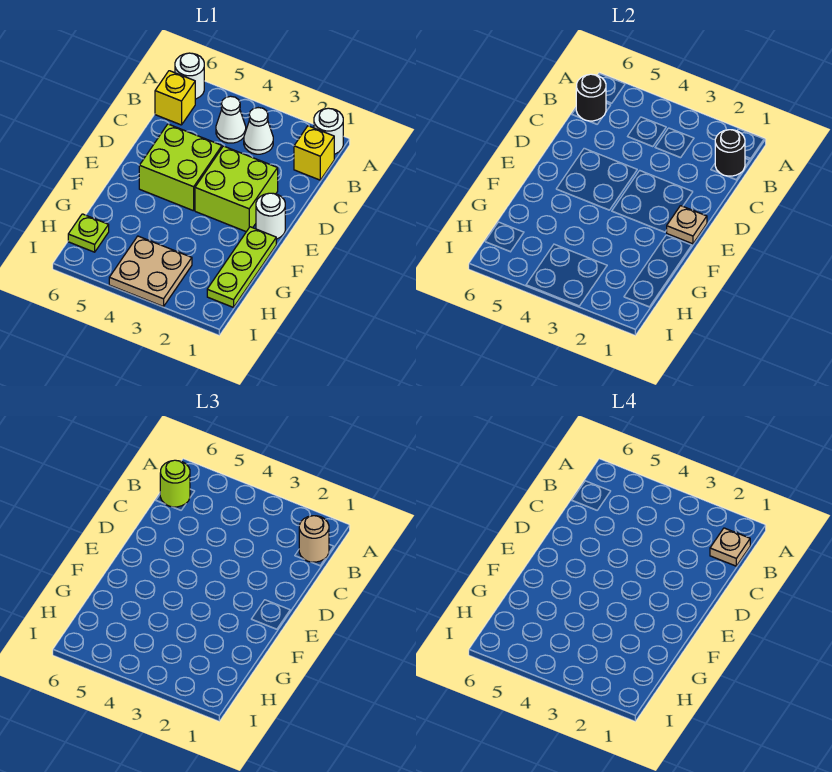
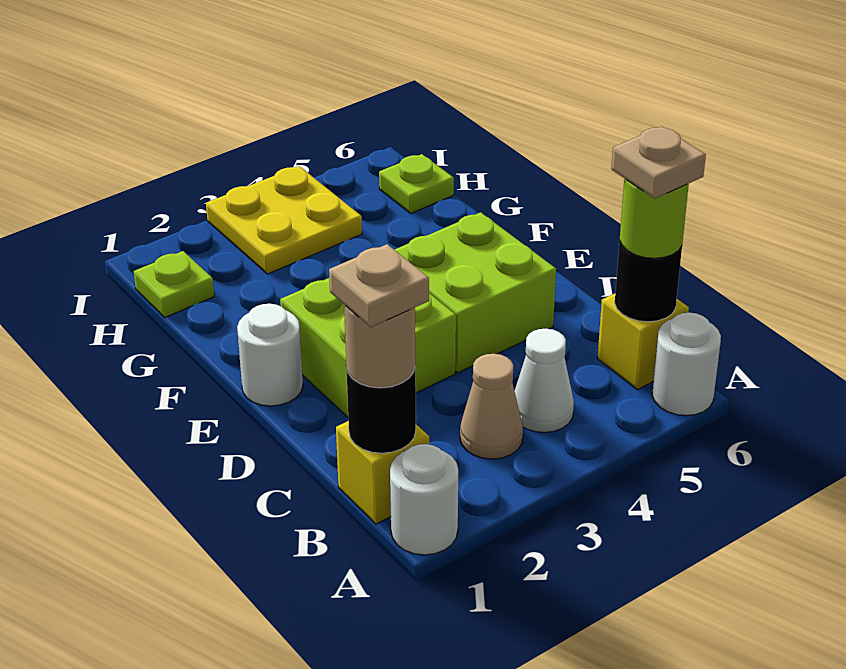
white cone B3 level 1 -> tan cone B3 level 1
tan plate E1 level 2 -> tan plate B6 level 4
lime plate F1:H1 level 1 -> lime plate H1 level 1
tan plate H3:I4 level 1 -> yellow plate H3:I4 level 1

